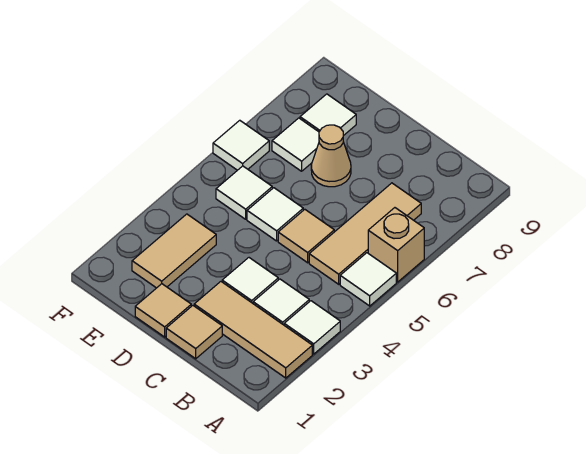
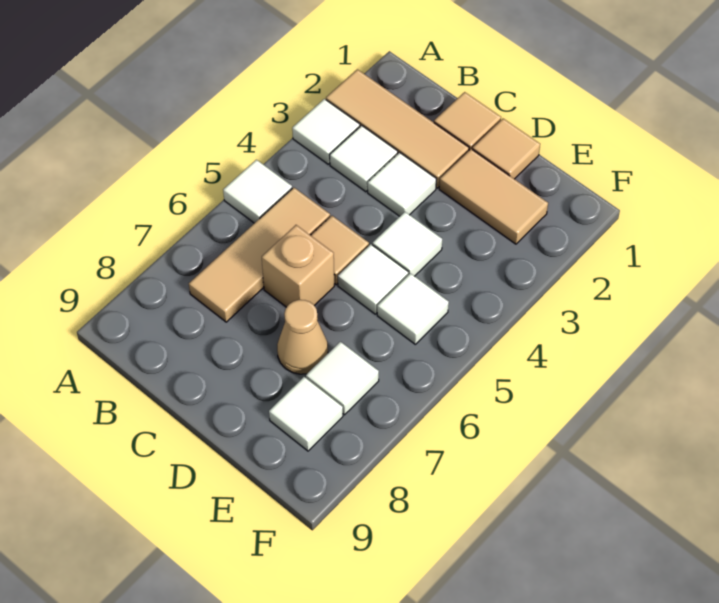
tan brick A6 level 1 -> tan brick C6 level 1
tan tile E2:E3 level 1 -> tan tile D2:E2 level 1
white tile F6 level 1 -> white tile D4 level 1

